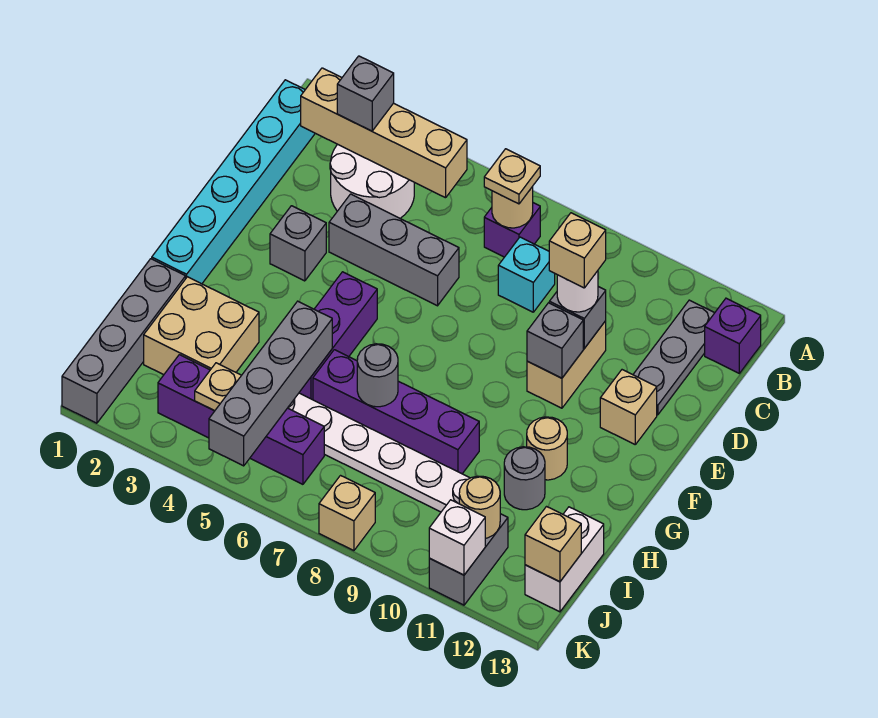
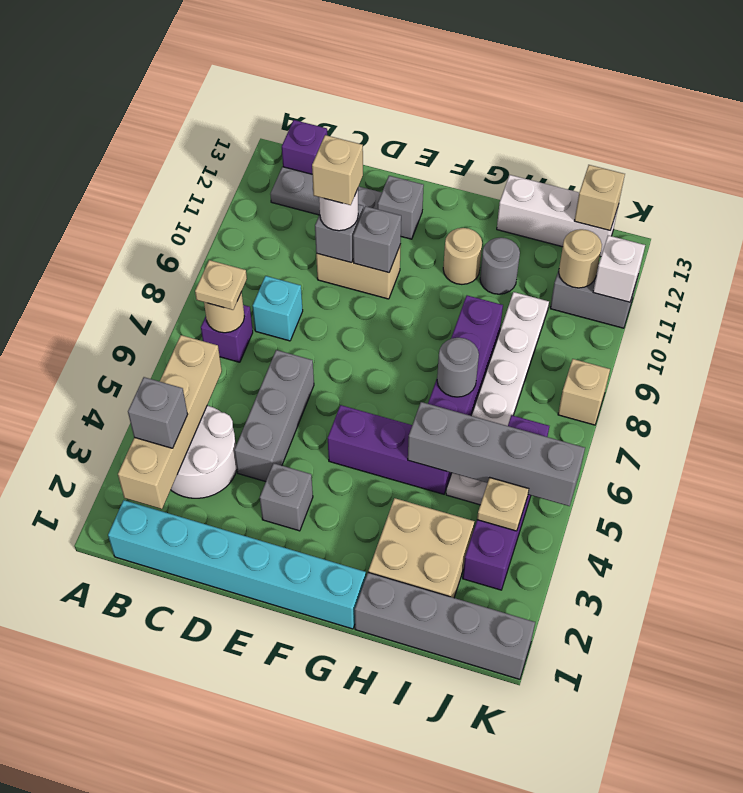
tan brick E12 level 1 -> grey brick E12 level 1
white brick I13:J13 level 1 -> white brick H13:J13 level 1

